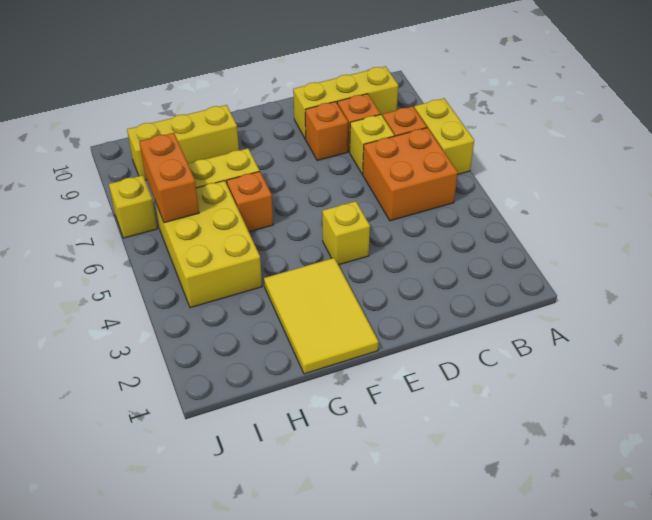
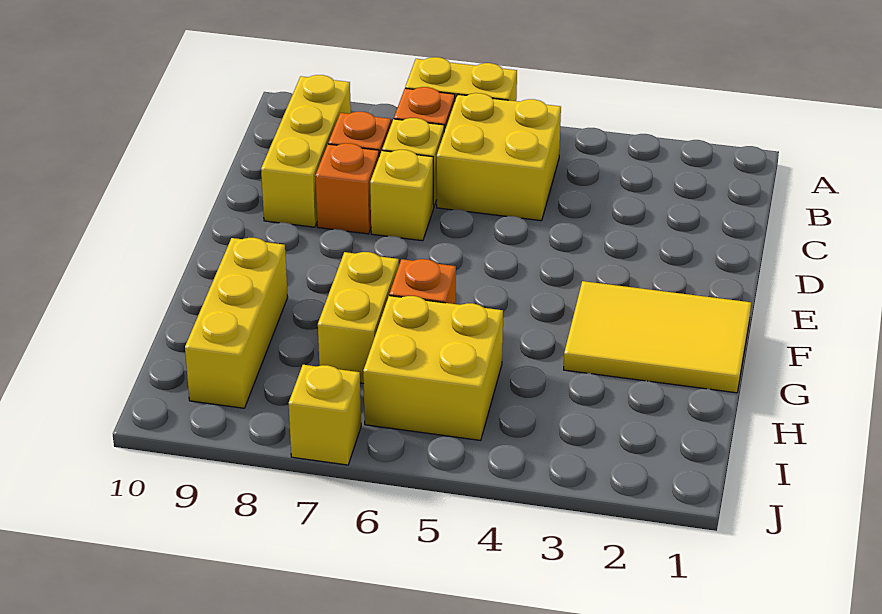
orange brick B5:C6 level 1 -> yellow brick B5:C6 level 1
yellow brick E4 level 1 -> yellow brick D7 level 1
yellow brick H4:I6 level 1 -> yellow brick H5:I6 level 1
orange brick I6:I7 level 2 -> none

